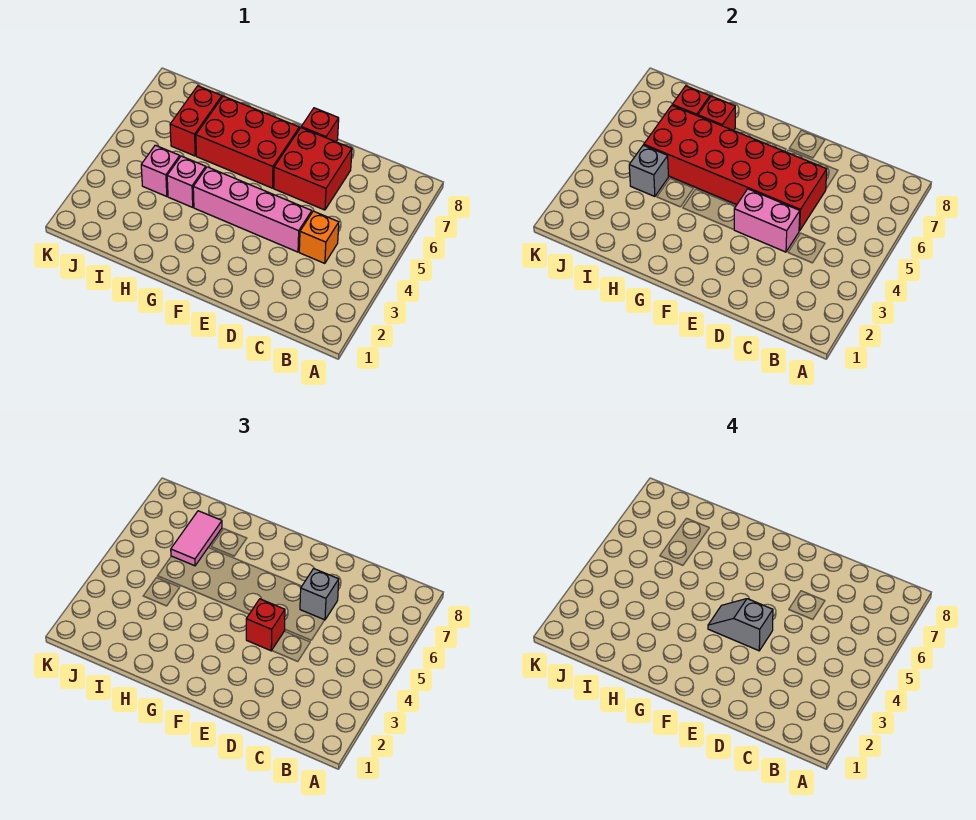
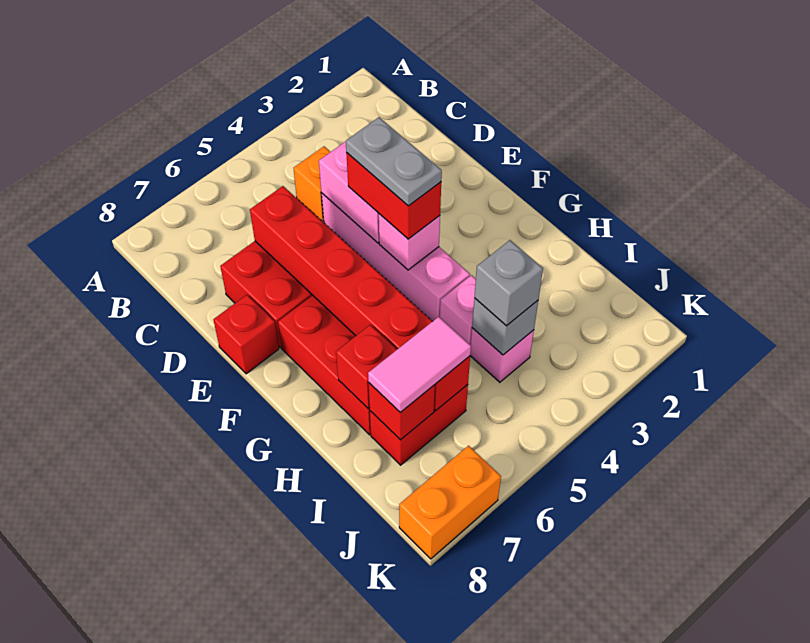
red brick D5:I6 level 2 -> red brick D6:I6 level 2
grey brick D6 level 3 -> grey brick I4 level 3
red brick E4 level 3 -> red brick E4:F4 level 3
grey slope E4:F4 level 4 top E -> grey plate E4:F4 level 4
none -> pink brick F4 level 2
none -> orange brick K7:K8 level 1

